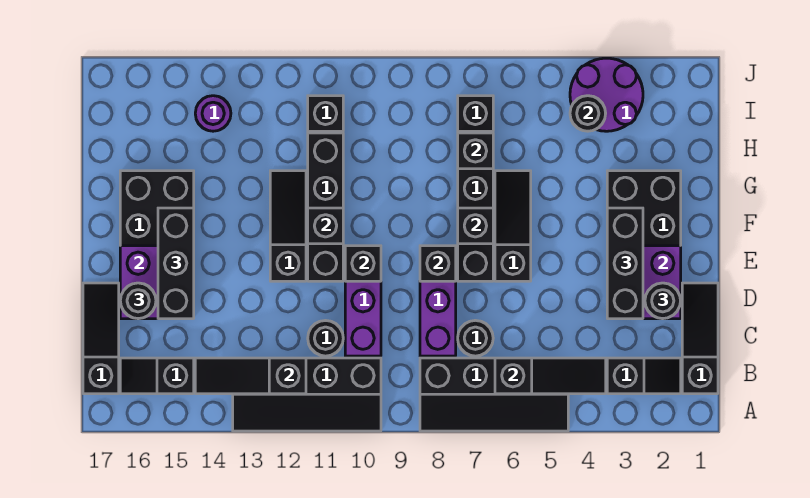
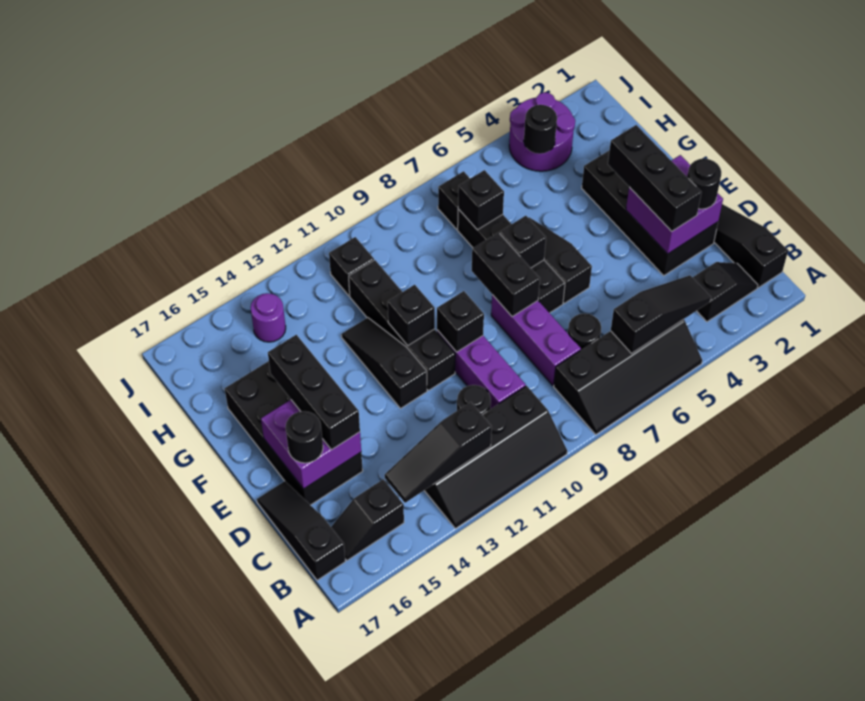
black brick E8 level 2 -> black brick E8:F8 level 2

